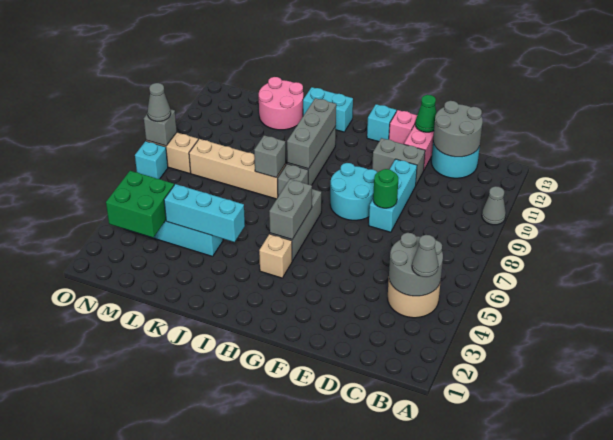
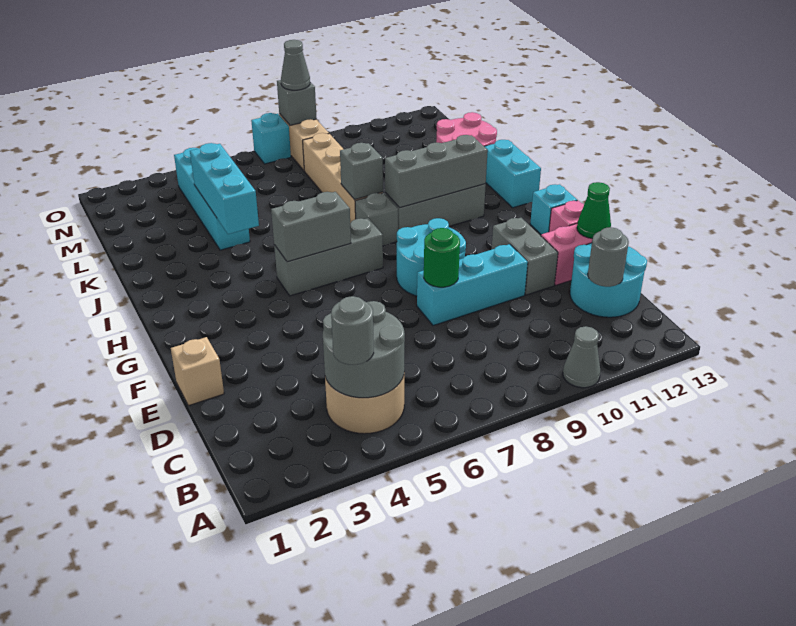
grey cone B4 level 3 -> grey round brick B4 level 3
grey round brick C12:D13 level 2 -> grey round brick C12 level 2
tan brick H4 level 1 -> tan brick E1 level 1
green brick M3:N4 level 2 -> none

